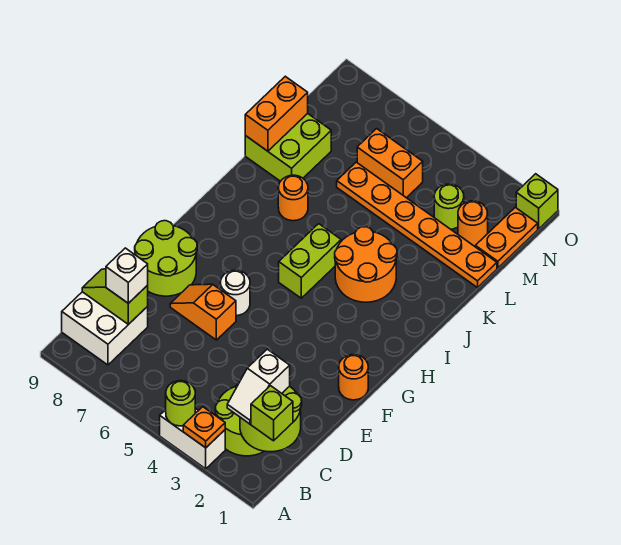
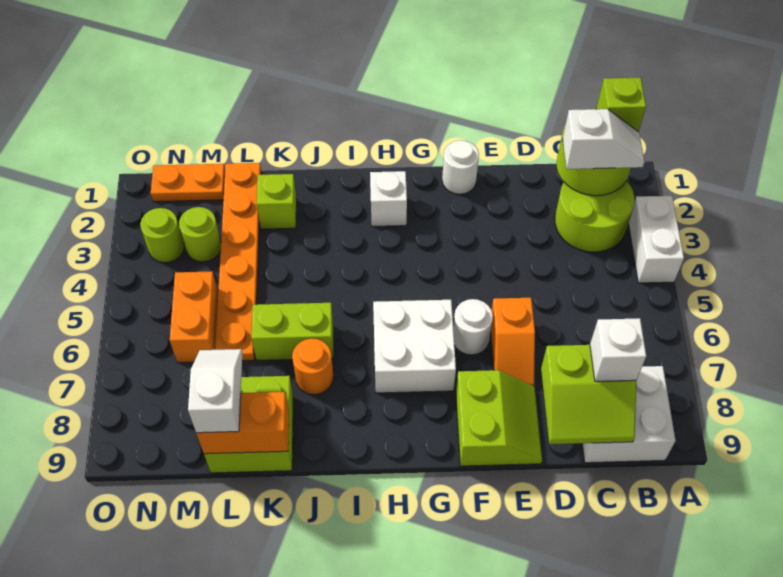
orange plate A3 level 2 -> none
lime round brick A4 level 2 -> lime round brick N3 level 1
lime slope C8:C9 level 2 top 8 -> lime slope C8:D9 level 2 top 8
lime round brick E8:F9 level 1 -> lime slope E8:F9 level 1 top F
orange round brick F1 level 1 -> white round brick F1 level 1
none -> white brick G6:H7 level 1
none -> white brick H2 level 1
lime brick H5:I5 level 1 -> lime brick J6:K6 level 1
orange round brick I3:J4 level 1 -> none
none -> white slope L8:L9 level 3 top 9
orange round brick M2 level 1 -> none
lime brick O1 level 1 -> lime brick K2 level 1

